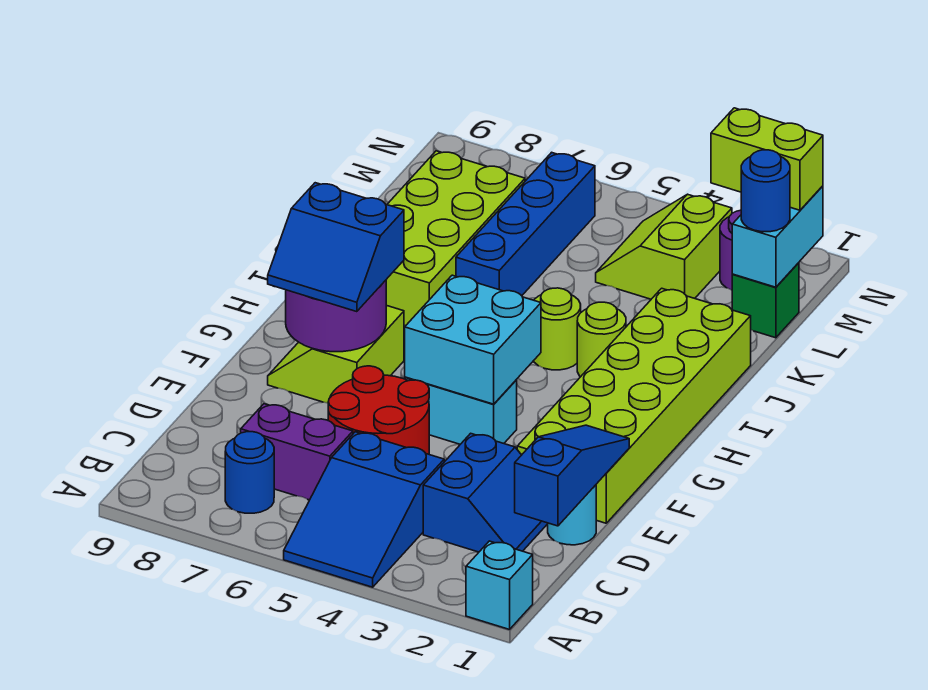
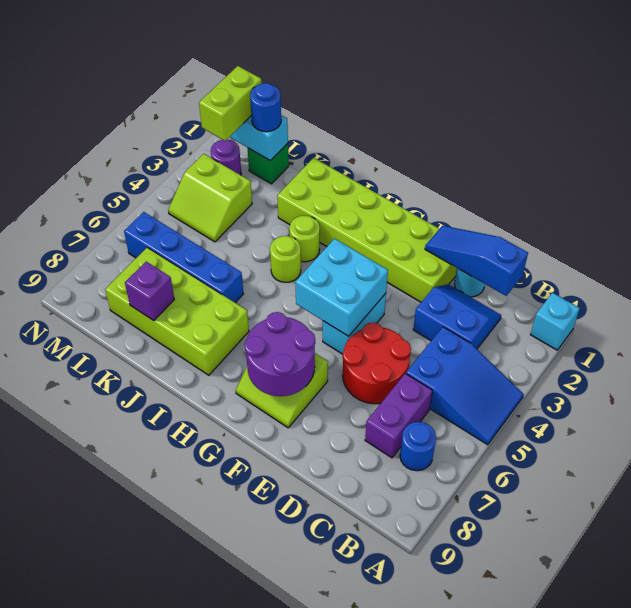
blue slope F7:G8 level 3 top G -> none
none -> purple brick K8 level 2

